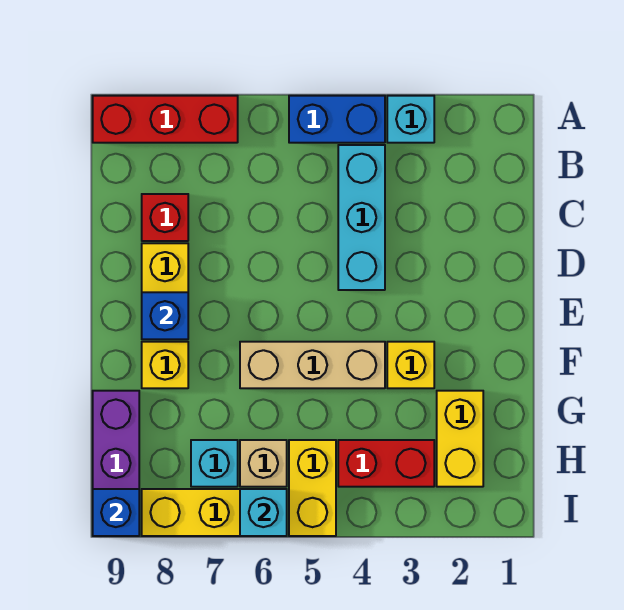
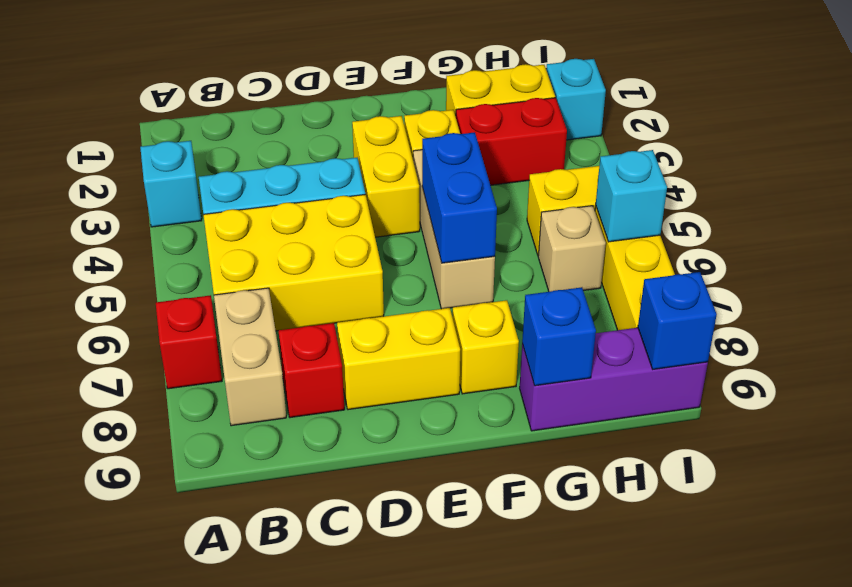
blue brick A4:A5 level 1 -> blue brick F5:F6 level 2
red brick A7:A9 level 1 -> red brick A7 level 1
none -> yellow brick B5:D6 level 1
none -> tan brick B7:B8 level 1
none -> yellow brick E3:E4 level 1
blue brick E8 level 2 -> blue brick G9 level 2
red brick H3:H4 level 1 -> red brick G3:H3 level 1
cyan brick H7 level 1 -> cyan brick I2 level 1

